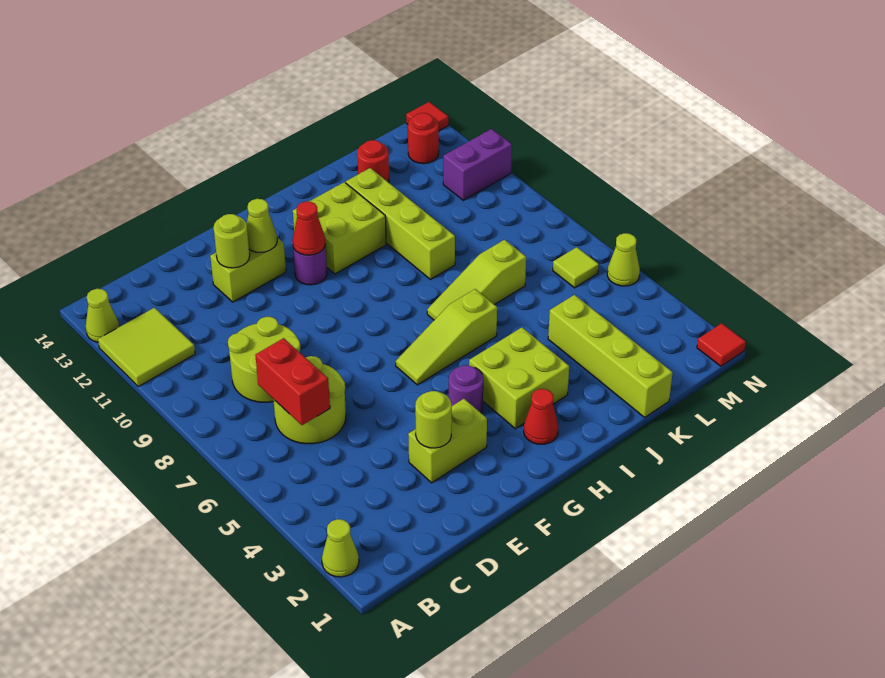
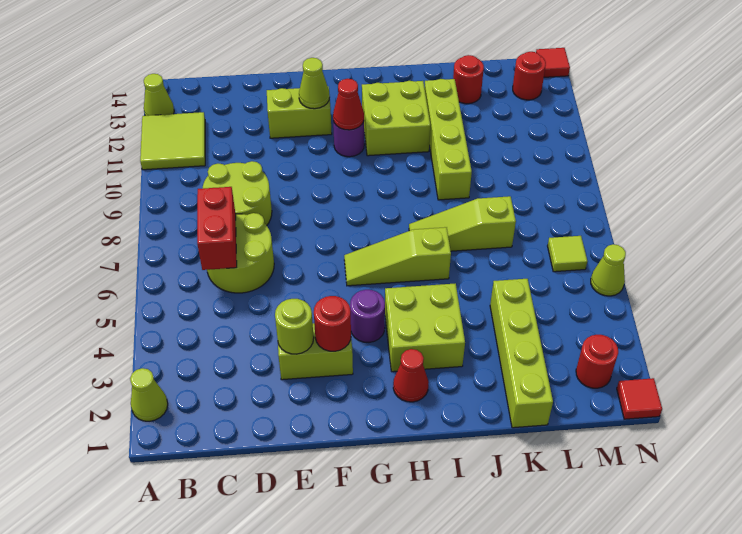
lime round brick E12 level 2 -> none
none -> red round brick F3 level 2
none -> red round brick M2 level 1
purple brick M11:N11 level 1 -> none

